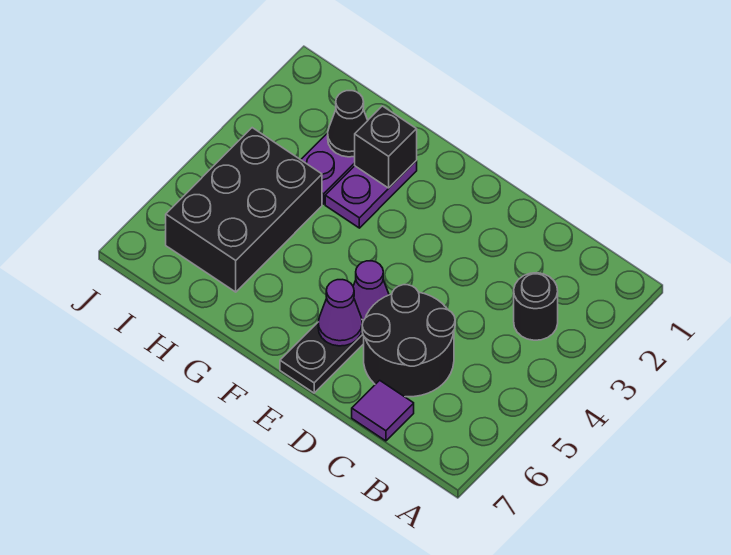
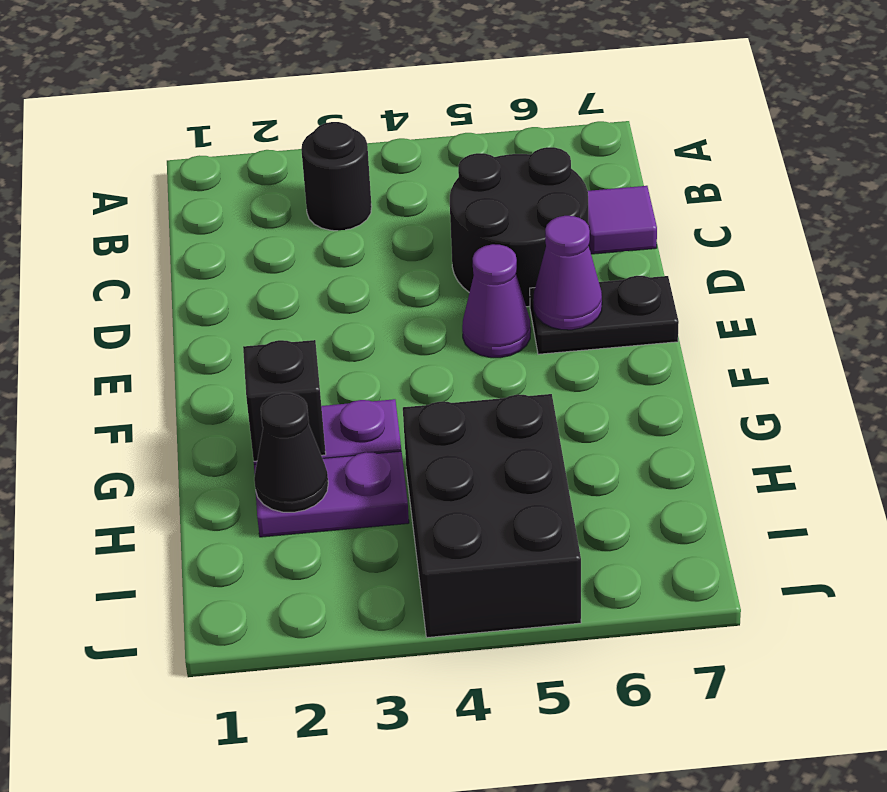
black brick H4:I6 level 1 -> black brick H4:J5 level 1

